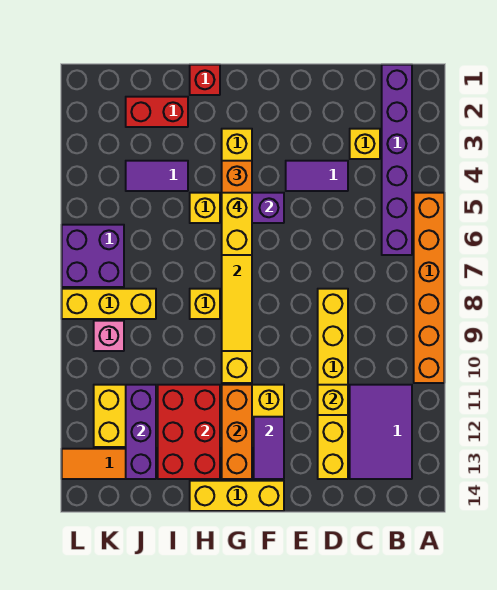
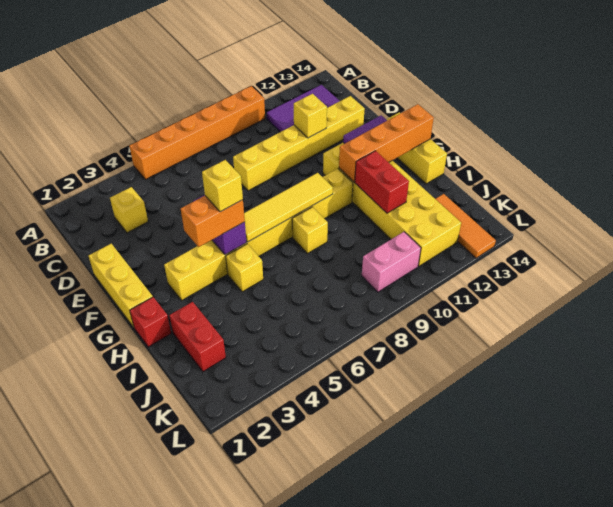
purple brick B1:B6 level 1 -> none
purple tile D4:E4 level 1 -> none
yellow brick G5:G6 level 4 -> yellow brick G5 level 4
orange brick G11:G13 level 2 -> orange brick G11:G14 level 2
red brick H11:I13 level 2 -> red brick H11:I11 level 2
purple tile I4:J4 level 1 -> none
yellow brick J8:L8 level 1 -> yellow brick E1:G1 level 1
purple brick J11:J13 level 2 -> none
purple brick K6:L7 level 1 -> none
pink brick K9 level 1 -> pink brick K9:K10 level 1

